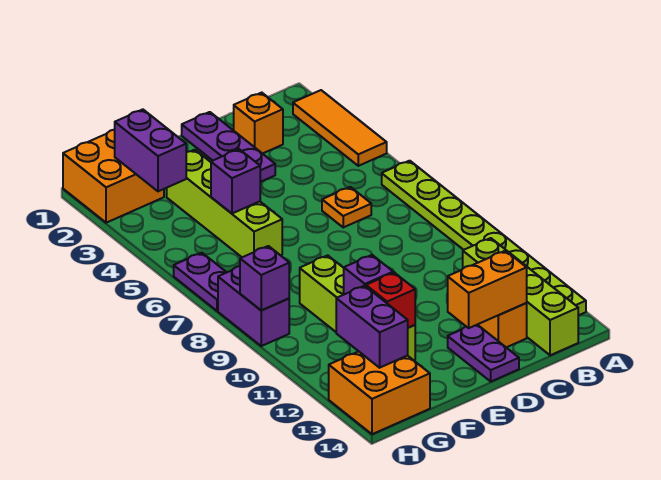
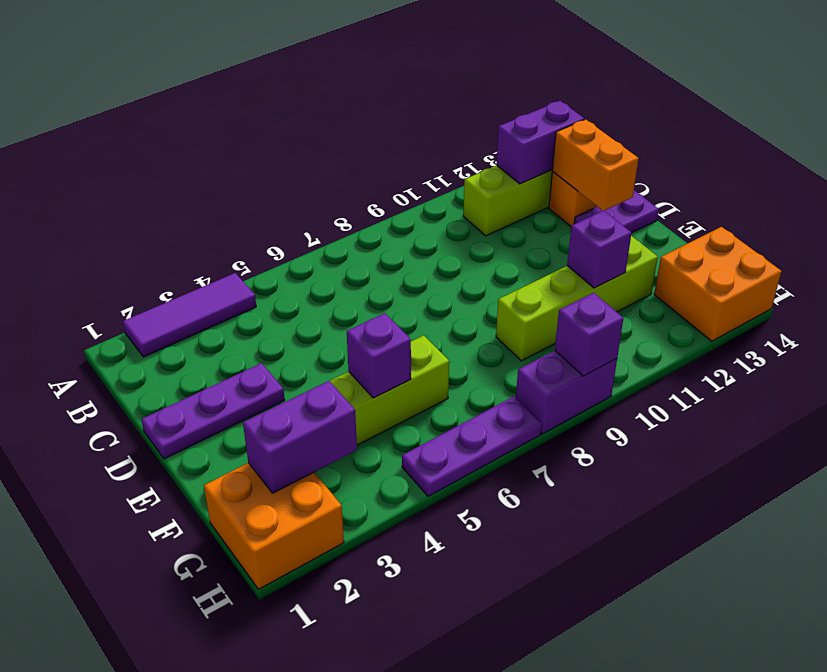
orange tile A2:A4 level 1 -> purple tile A2:A4 level 1
lime plate A6:A13 level 1 -> none
orange brick C2 level 1 -> none
orange plate C6 level 1 -> none
red brick F12 level 2 -> none
purple brick G12:G13 level 2 -> purple brick B12:B13 level 2
purple plate H6:H7 level 1 -> purple plate H5:H7 level 1

